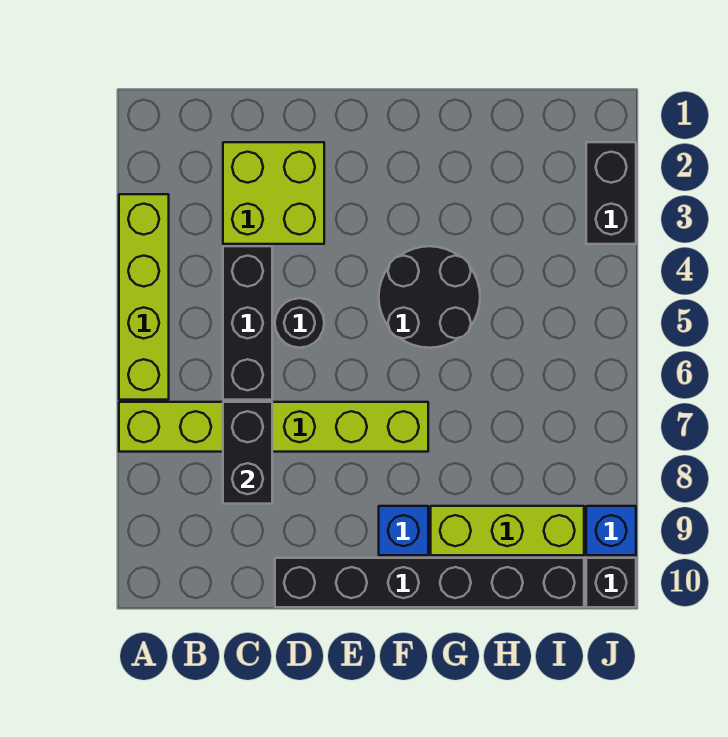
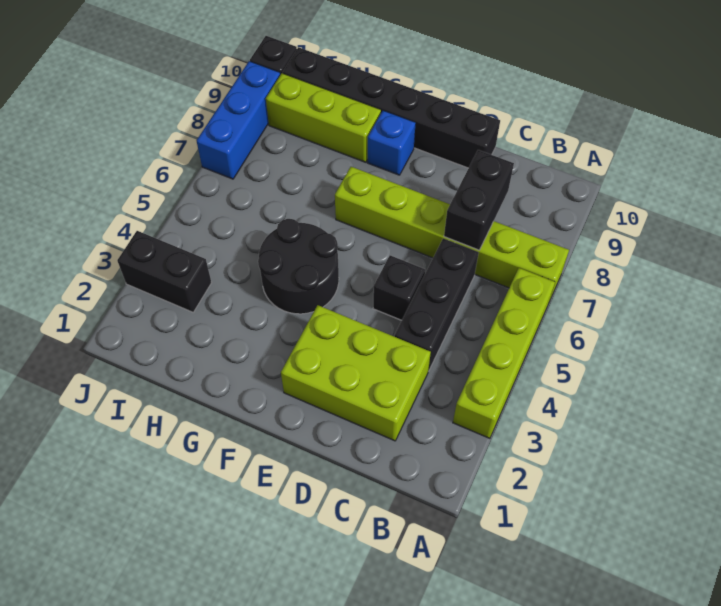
lime brick C2:D3 level 1 -> lime brick C2:E3 level 1
black round brick D5 level 1 -> black brick D5 level 1
black brick J2:J3 level 1 -> black brick I3:J3 level 1
blue brick J9 level 1 -> blue brick J7:J9 level 1

